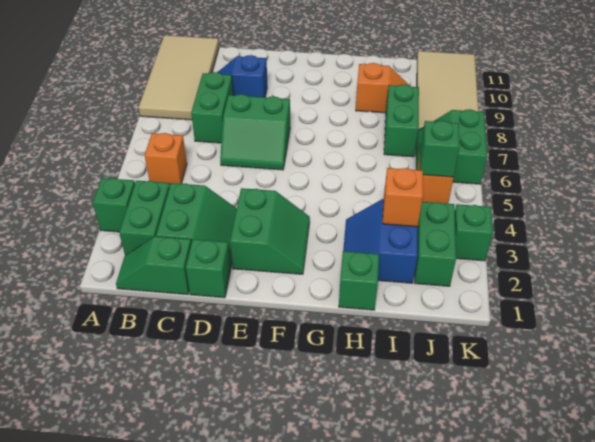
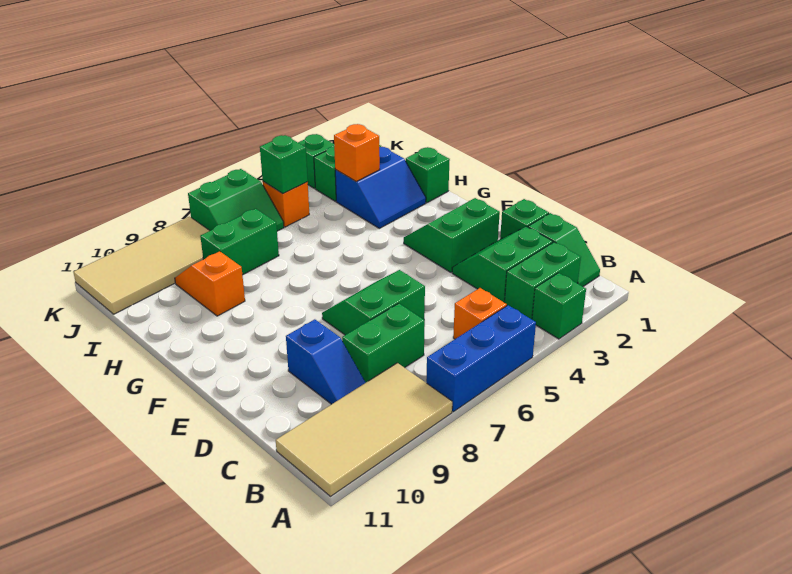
none -> blue brick A5:A7 level 1
green slope D6:E7 level 1 top 7 -> green slope D6:E7 level 1 top D

